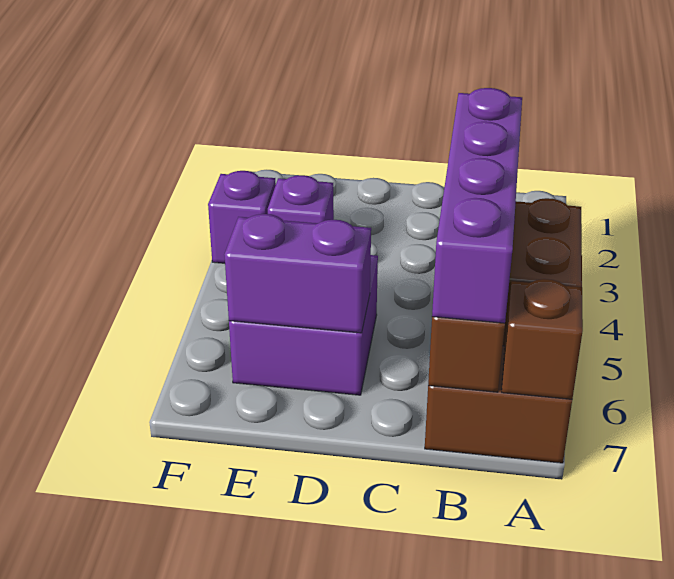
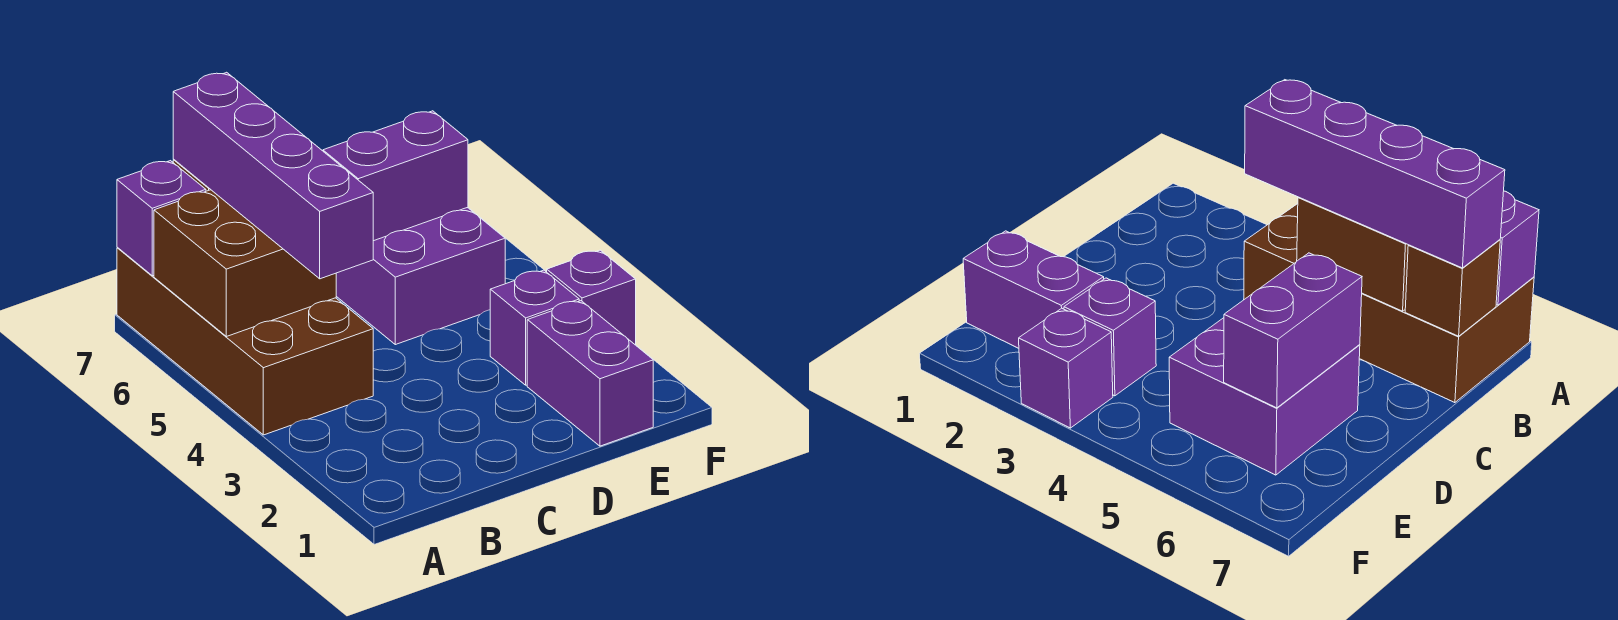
brown brick A7 level 2 -> purple brick A7 level 2
none -> purple brick E1:E2 level 1

